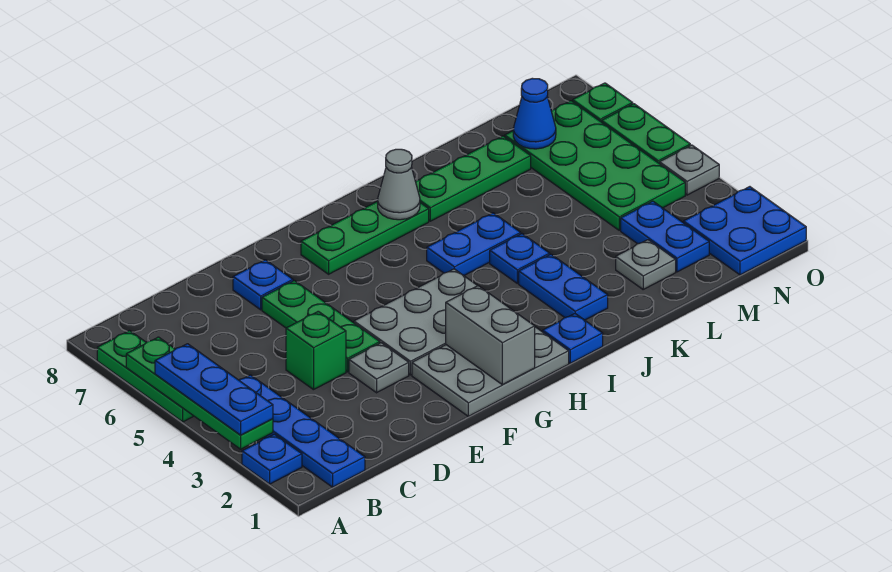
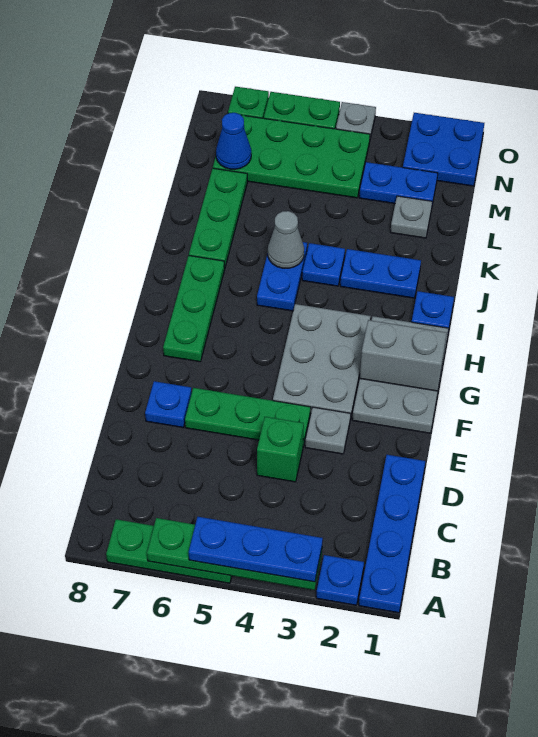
blue plate B1:B4 level 1 -> blue plate A1:D1 level 1
grey cone I7 level 2 -> grey cone J5 level 2

